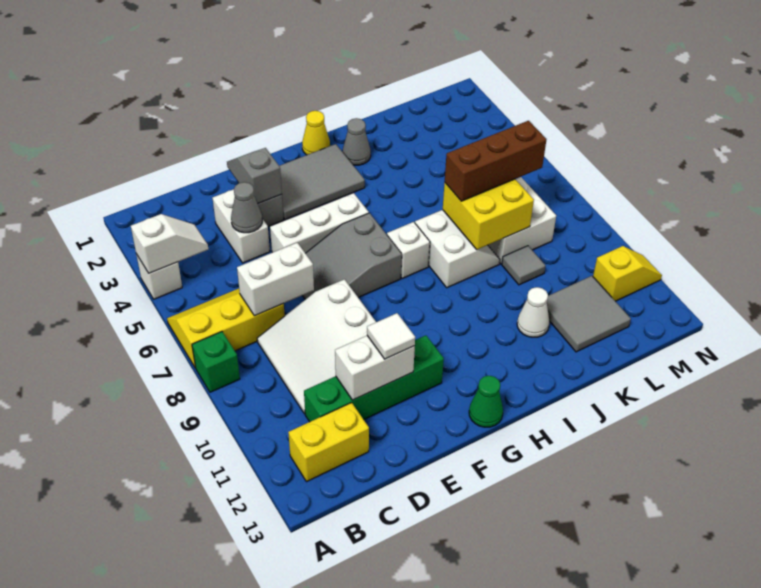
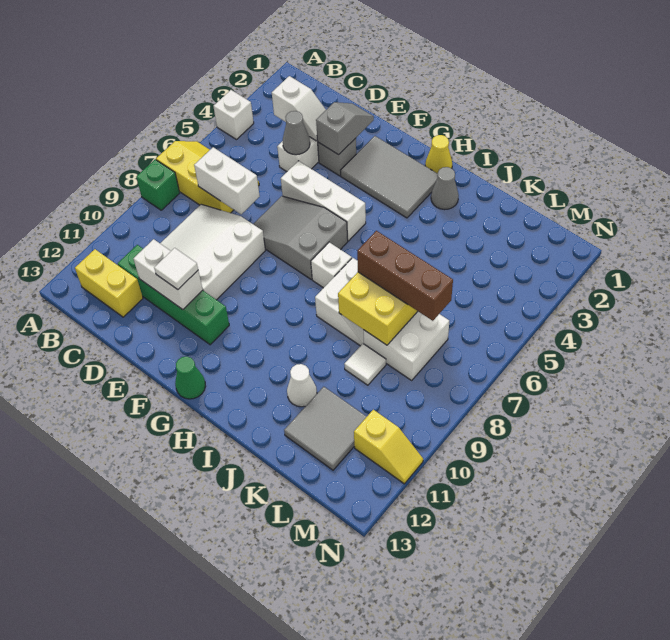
white slope A4:B4 level 2 top A -> white slope C3:D3 level 2 top C
grey tile K9 level 1 -> white tile K9 level 1

